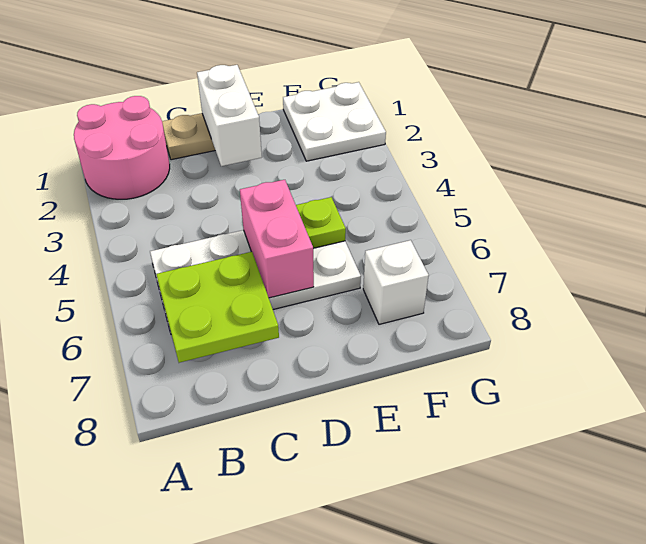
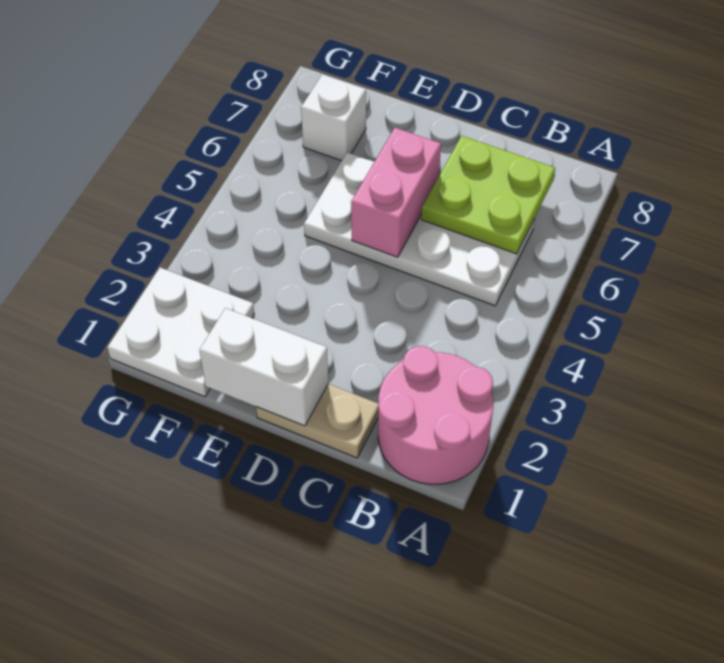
white brick D1:D2 level 2 -> white brick D1:E1 level 2
lime plate E5 level 2 -> none

